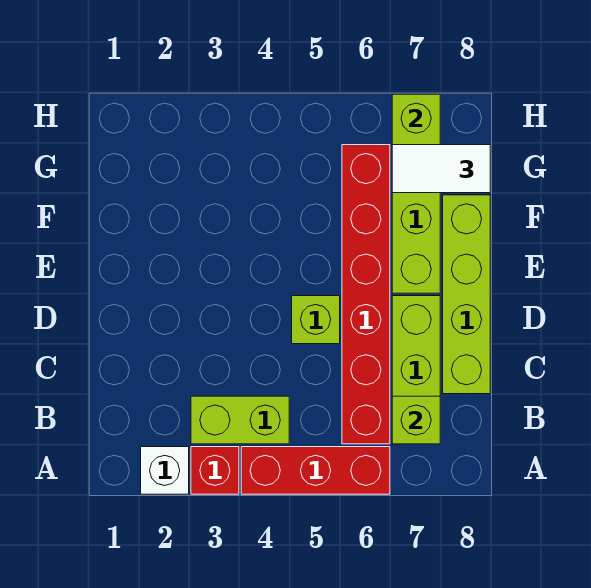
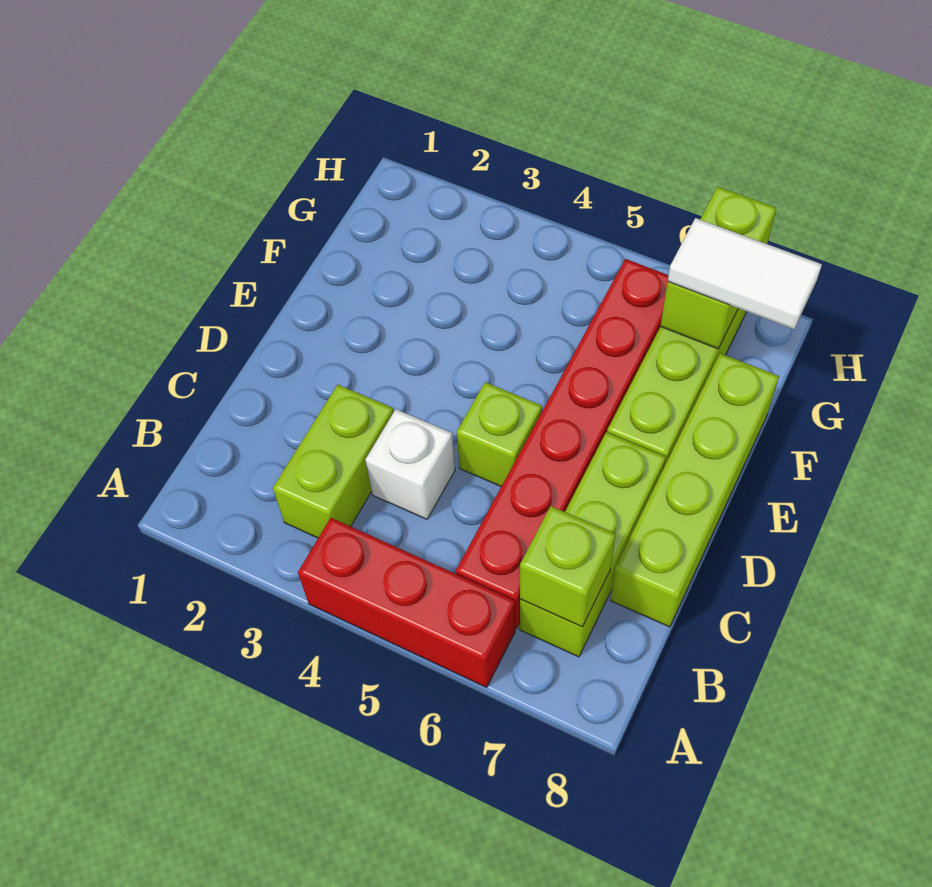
white brick A2 level 1 -> white brick C4 level 1
red brick A3 level 1 -> none
lime brick B3:B4 level 1 -> lime brick B3:C3 level 1

